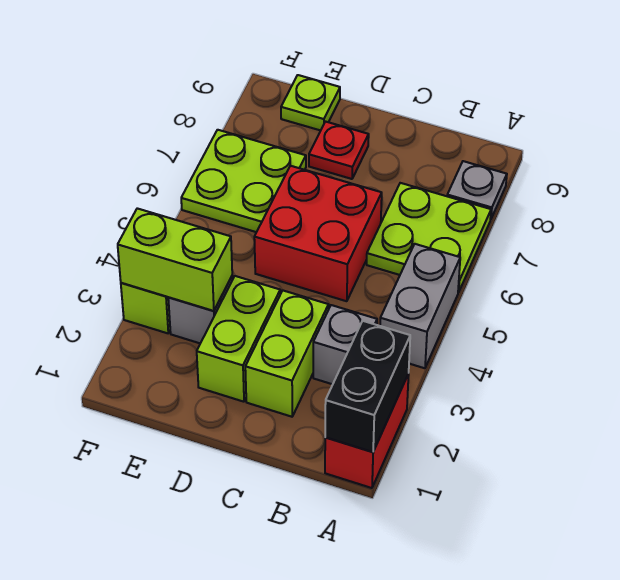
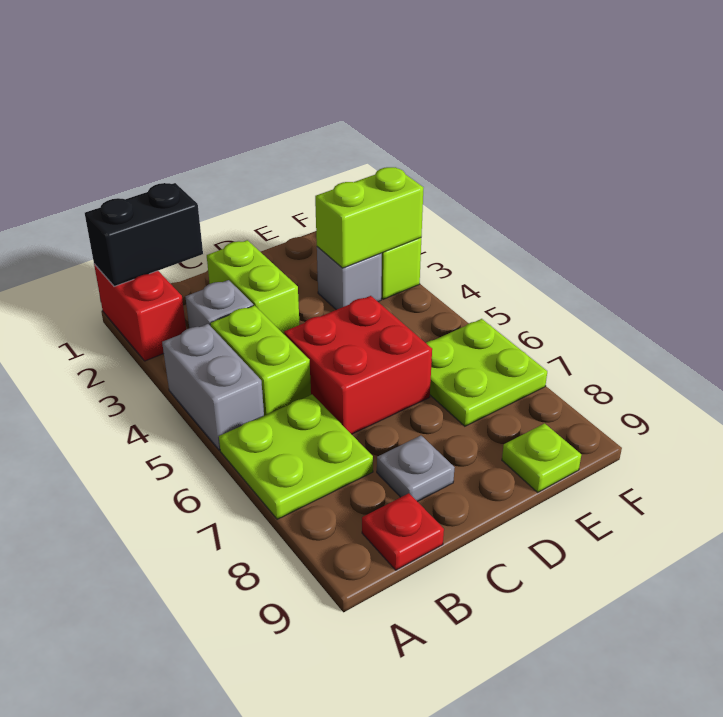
black brick A1:A2 level 2 -> black brick A1:B1 level 2
grey plate A8 level 1 -> grey plate C8 level 1
lime brick D2:D3 level 1 -> lime brick B4:B5 level 1
red plate D8 level 1 -> red plate B9 level 1

